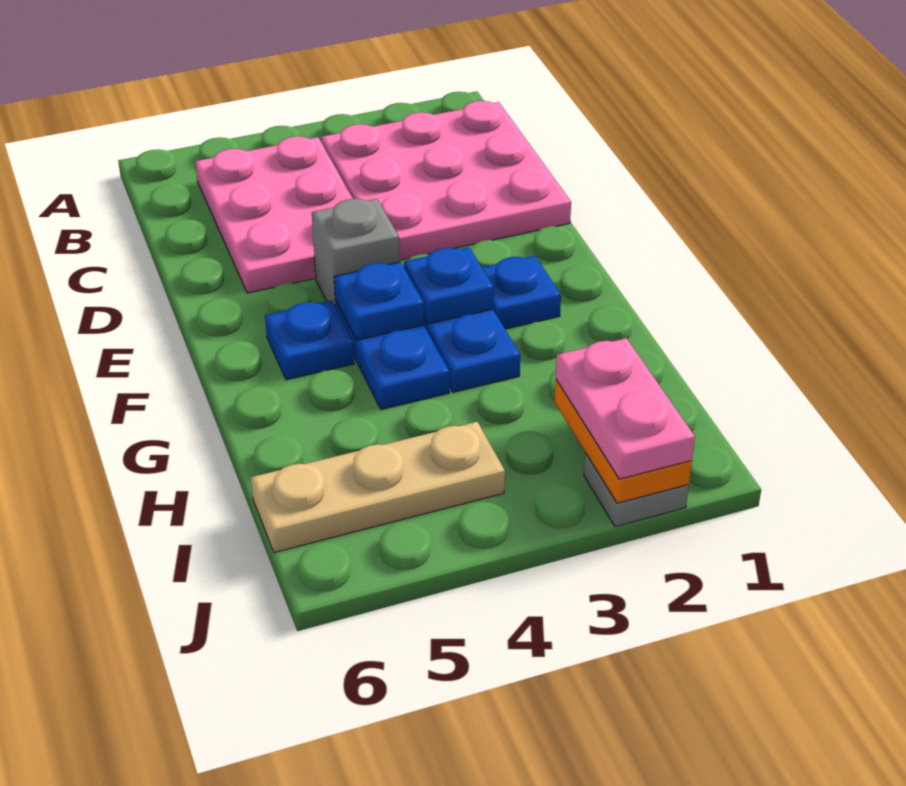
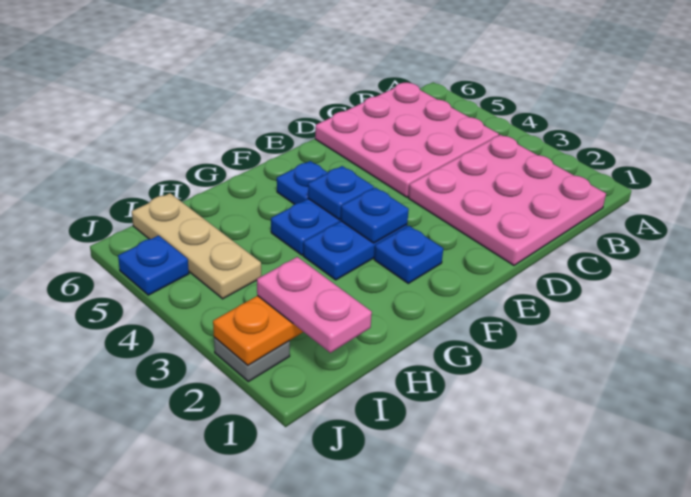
pink plate B4:D5 level 1 -> pink plate B4:D6 level 1
grey brick E4 level 1 -> none
pink plate I2:J2 level 3 -> pink plate I1:I2 level 3
none -> blue plate J5 level 1

